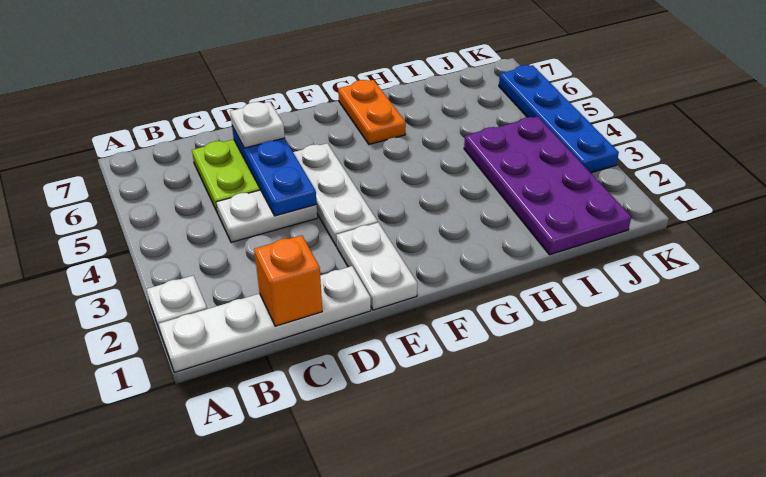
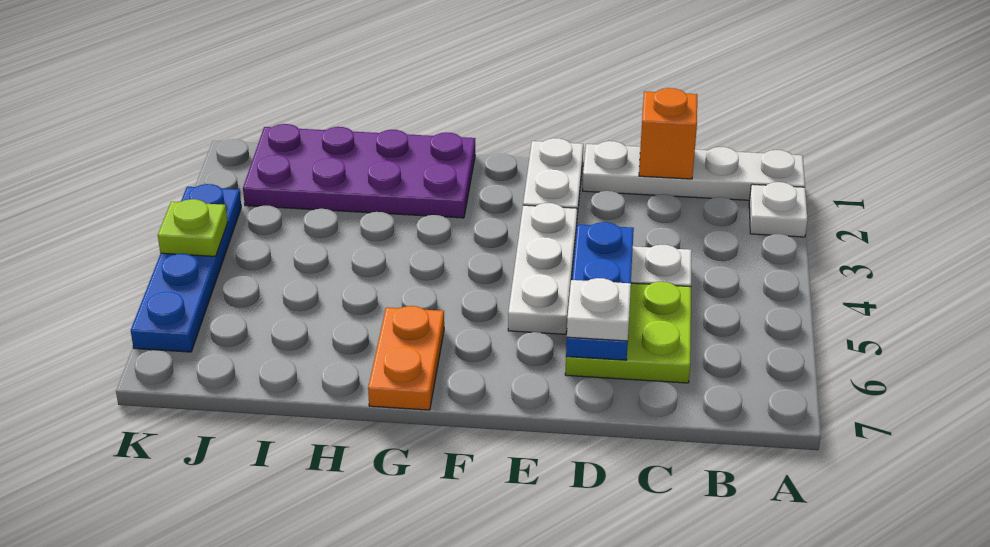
purple plate I1:J4 level 1 -> purple plate G1:J2 level 1
none -> lime plate K4 level 2

